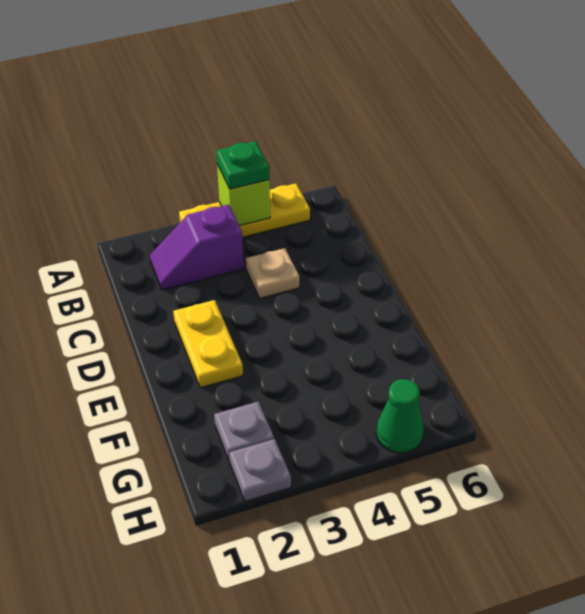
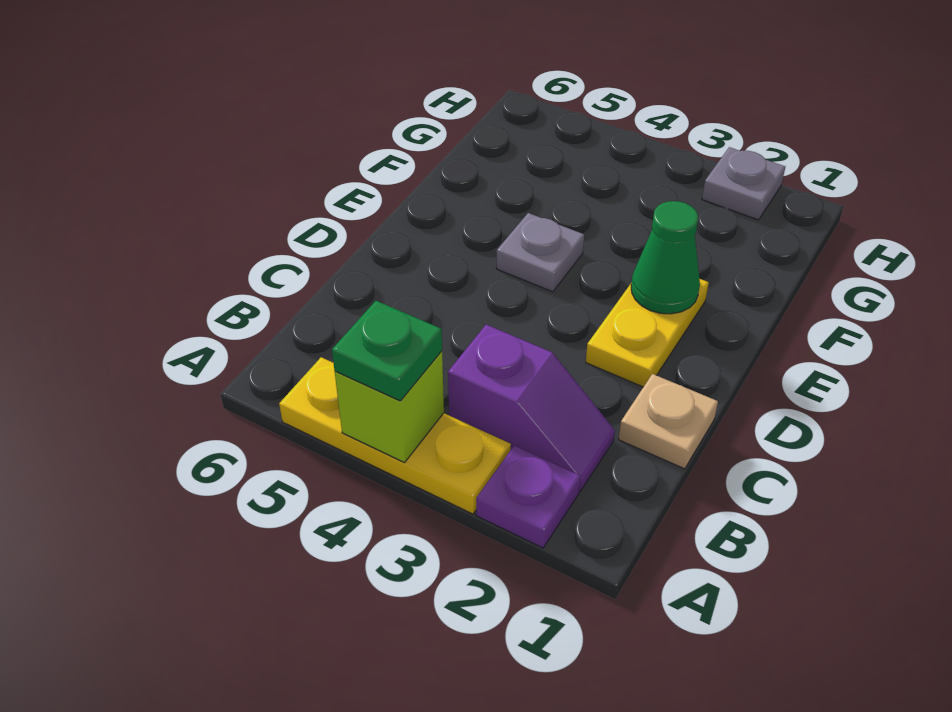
none -> purple plate A2 level 1
tan plate C4 level 1 -> tan plate C1 level 1
grey plate G2 level 1 -> grey plate E4 level 1
green cone H5 level 1 -> green cone E2 level 2

